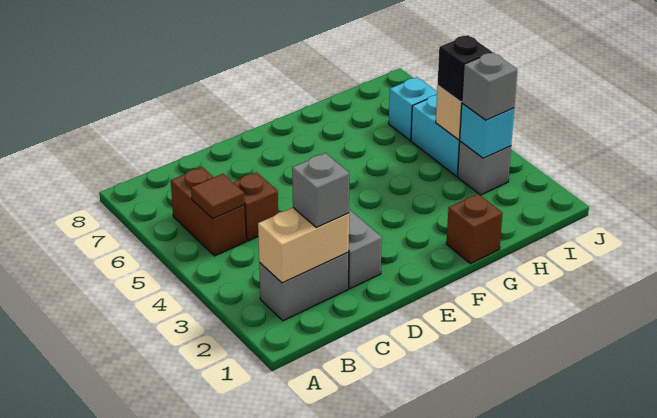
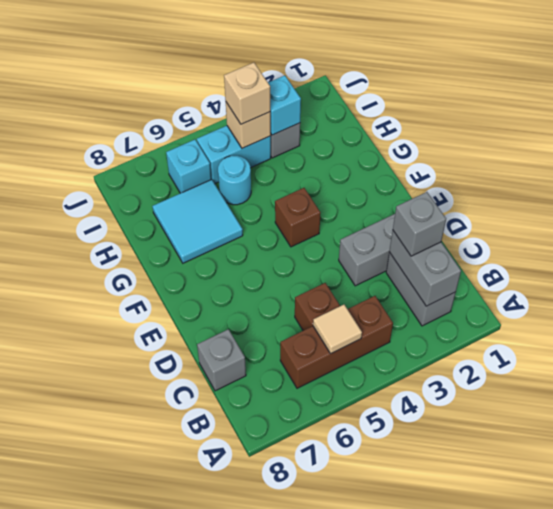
tan brick B2:C2 level 2 -> grey brick B2:C2 level 2
brown brick B5:B6 level 1 -> brown brick B4:B6 level 1
brown tile B5 level 2 -> tan tile B5 level 2
brown brick G1 level 1 -> brown brick F4 level 1
none -> cyan tile G6:H7 level 1
none -> cyan round brick H5 level 1
grey brick I3 level 3 -> grey brick C8 level 1
black brick I4 level 3 -> tan brick I4 level 3

